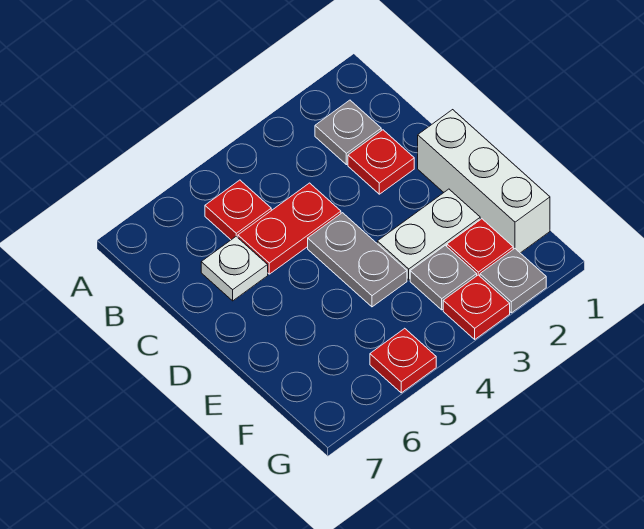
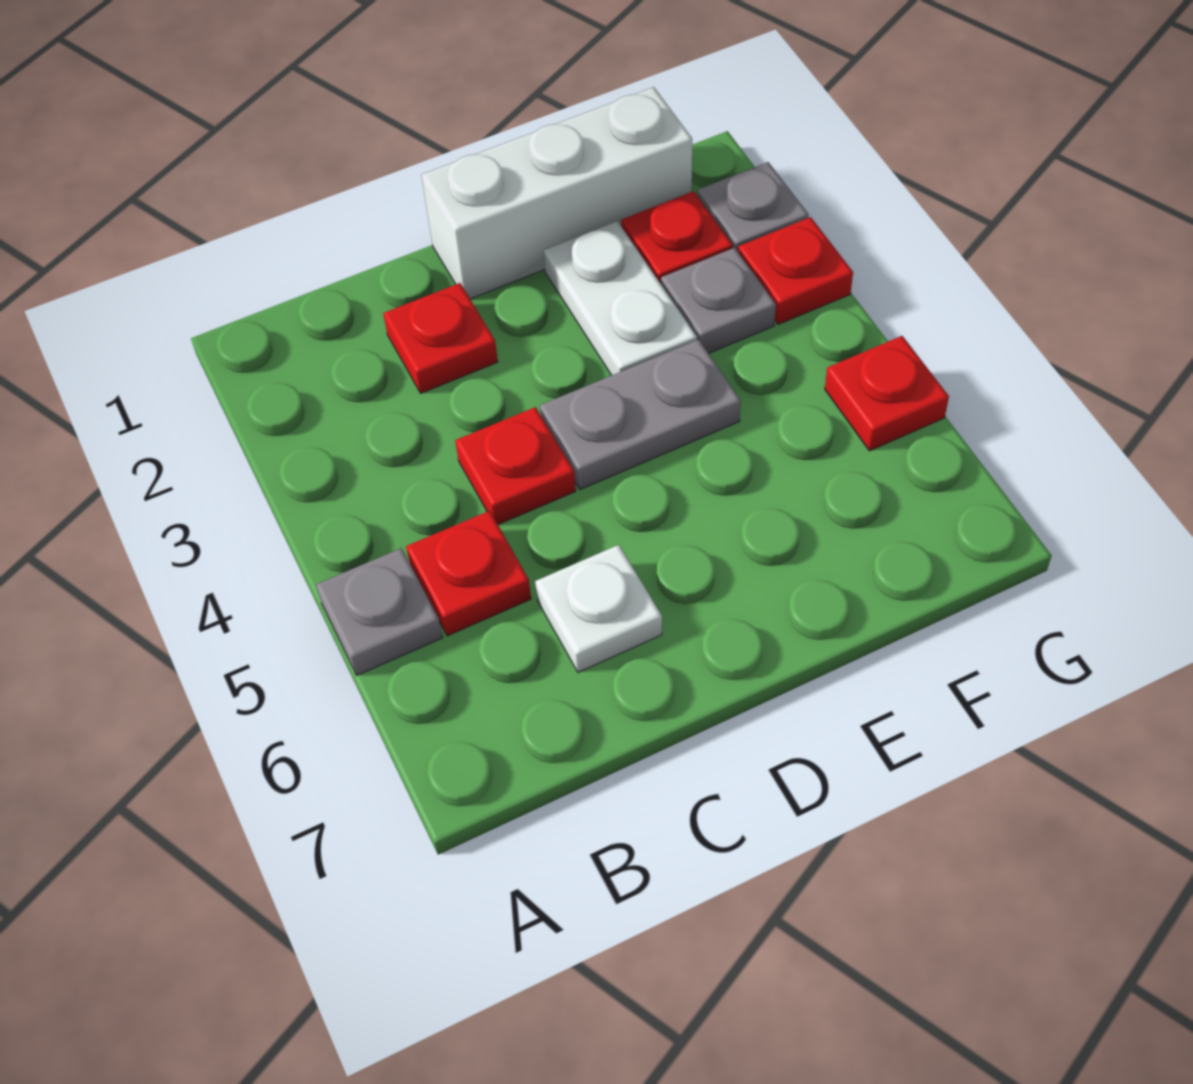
grey plate B2 level 1 -> grey plate A5 level 1
red plate C4:C5 level 1 -> red plate C4 level 1

